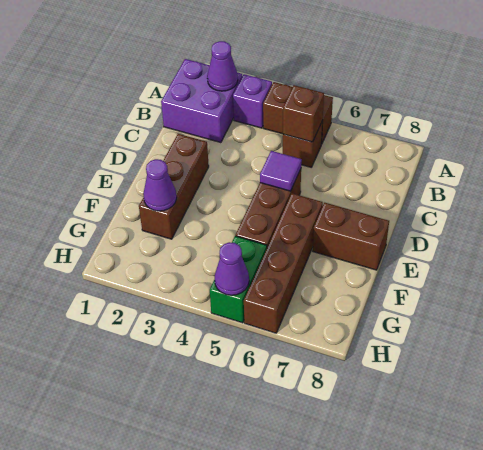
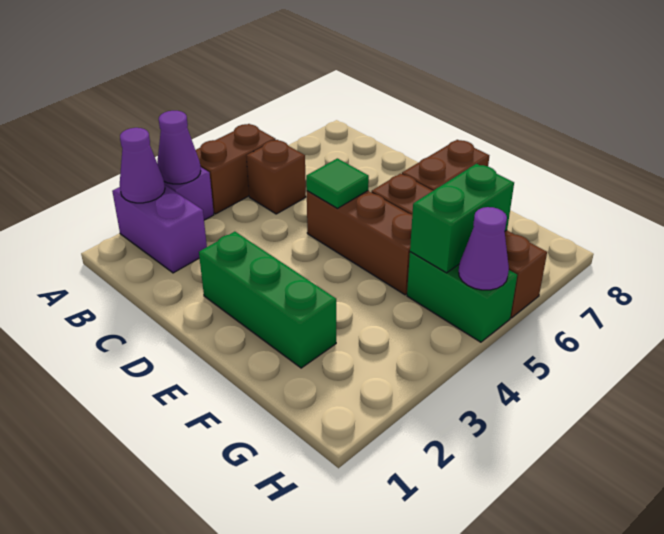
purple brick A1:B2 level 1 -> purple brick A2:B2 level 1
brown brick B5 level 2 -> none
brown brick D2:F2 level 1 -> green brick D2:F2 level 1
purple tile D5 level 2 -> green tile D5 level 2
purple cone F2 level 2 -> purple cone A3 level 2
none -> green brick G5:G6 level 2

